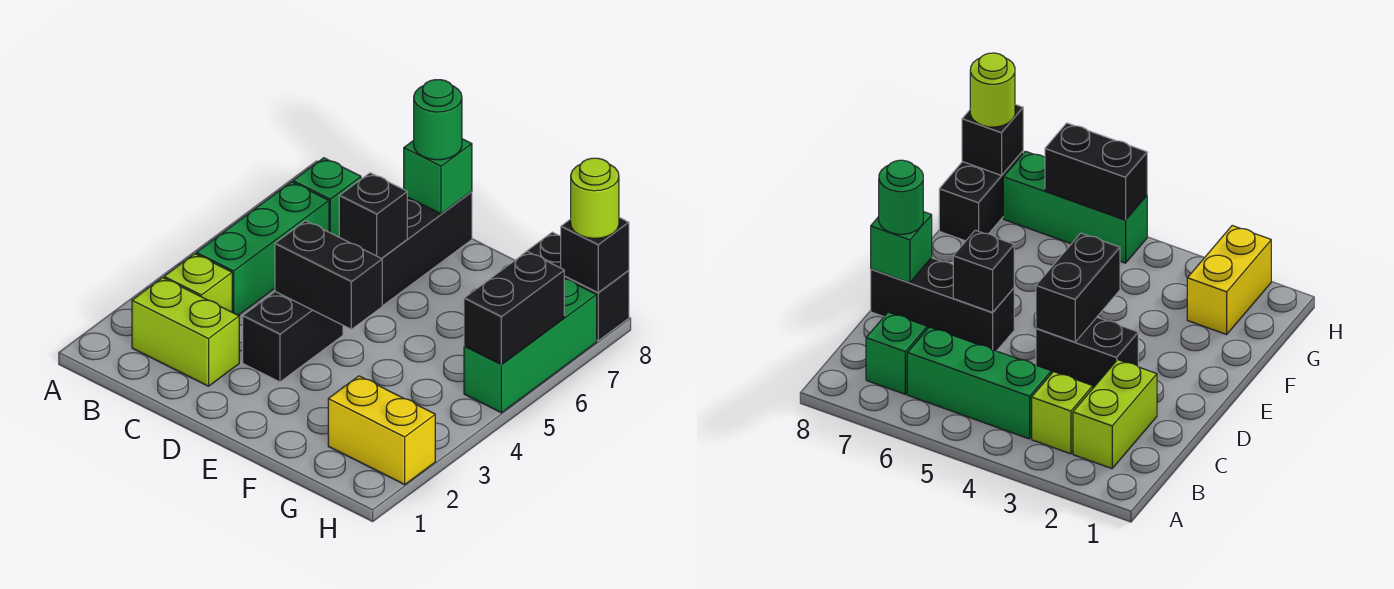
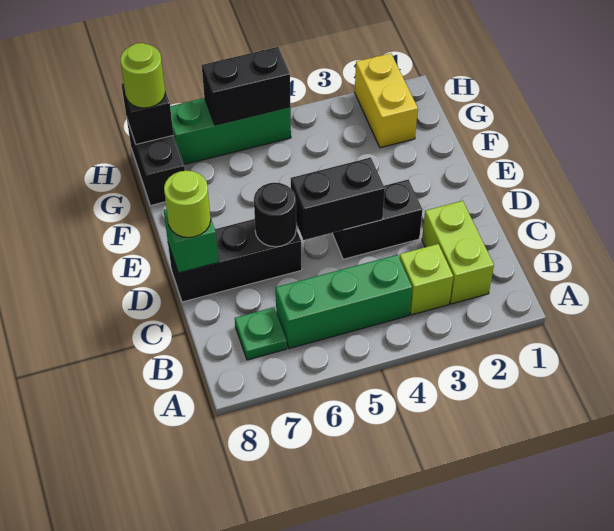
green brick B7 level 1 -> green plate B7 level 1
black brick D4:E4 level 2 -> black brick D4:D5 level 2
black brick D6 level 2 -> black round brick D6 level 2
green round brick D8 level 3 -> lime round brick D8 level 3

